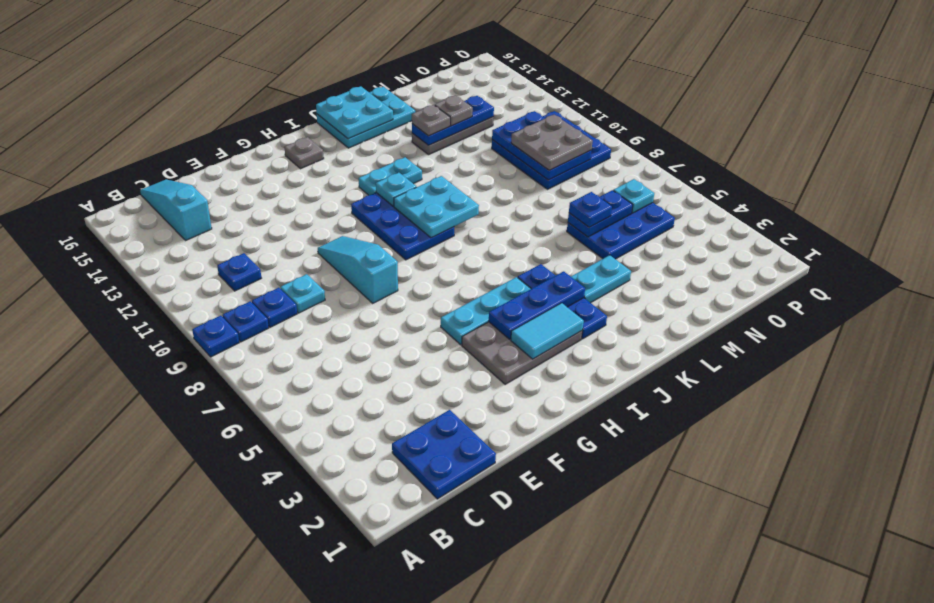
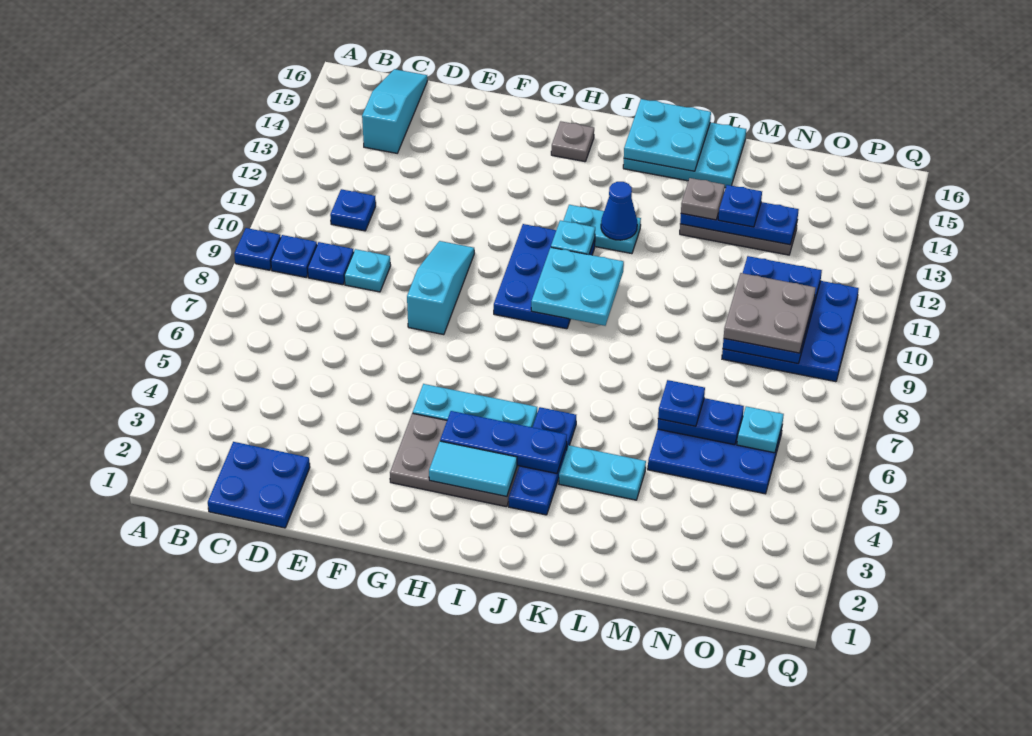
none -> blue cone J12 level 2
grey plate M13 level 3 -> blue plate M13 level 3

